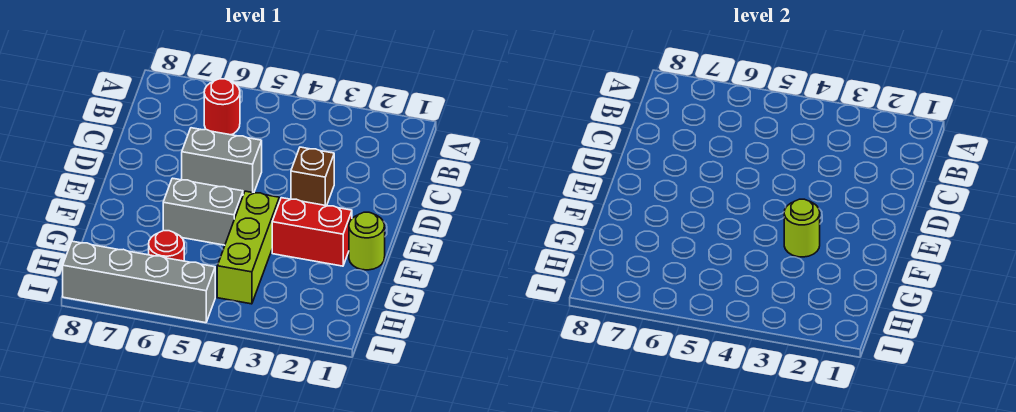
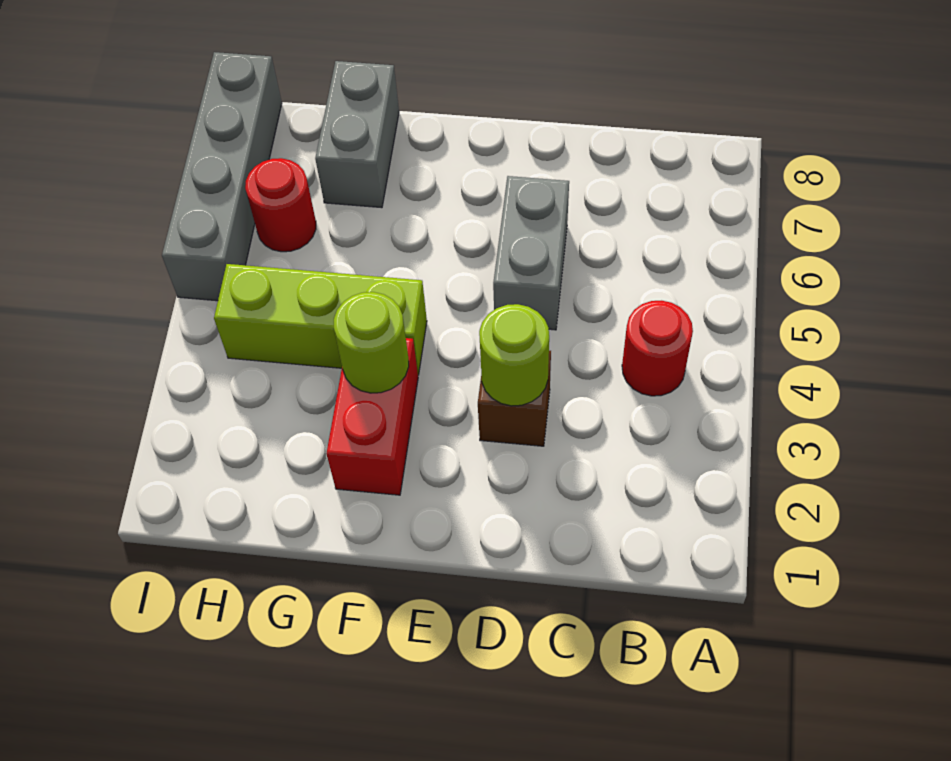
red round brick B6 level 1 -> red round brick B4 level 1
lime round brick F1 level 1 -> lime round brick D3 level 2
grey brick F5:F6 level 1 -> grey brick G7:G8 level 1

